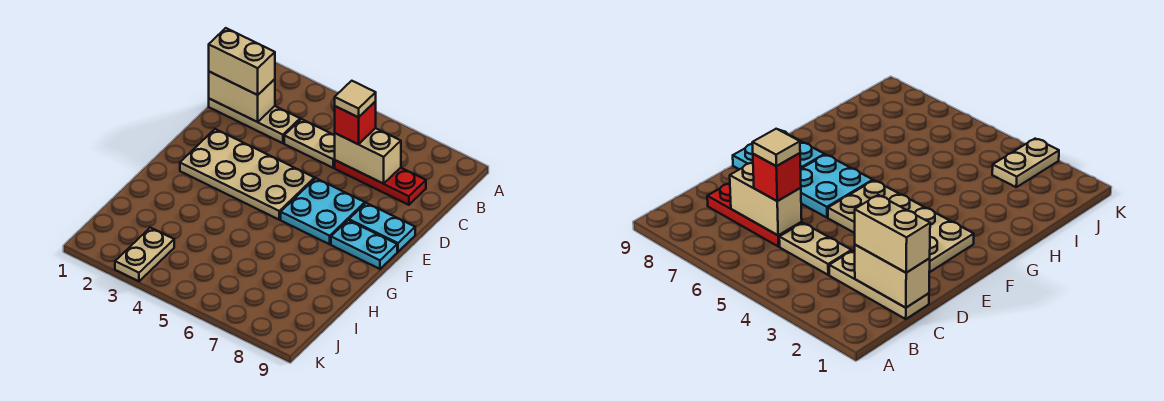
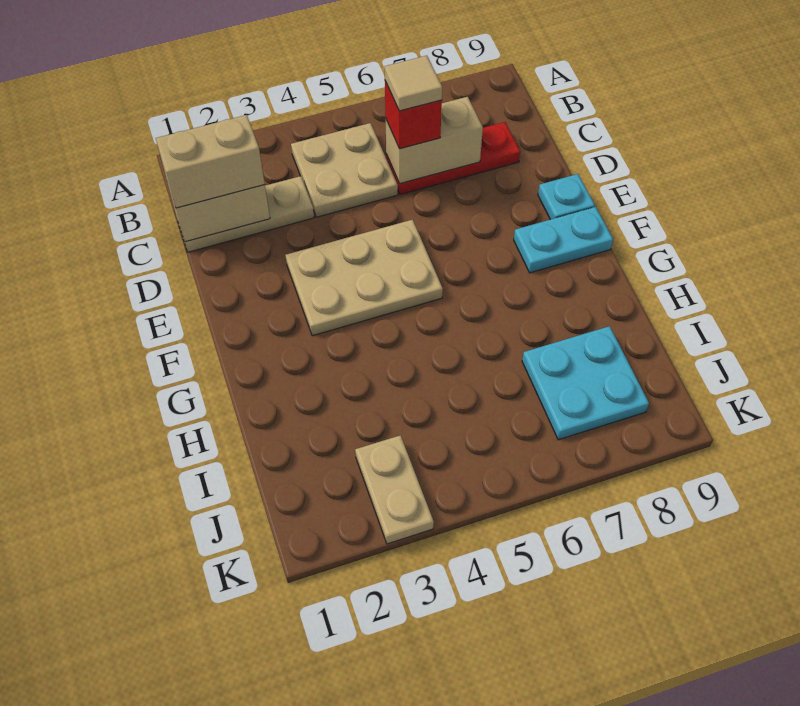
tan plate C4:C5 level 1 -> tan plate B4:C5 level 1
tan plate E2:F5 level 1 -> tan plate E3:F5 level 1
cyan plate E6:F7 level 1 -> cyan plate I7:J8 level 1
cyan plate E8:E9 level 1 -> cyan plate E9 level 1

